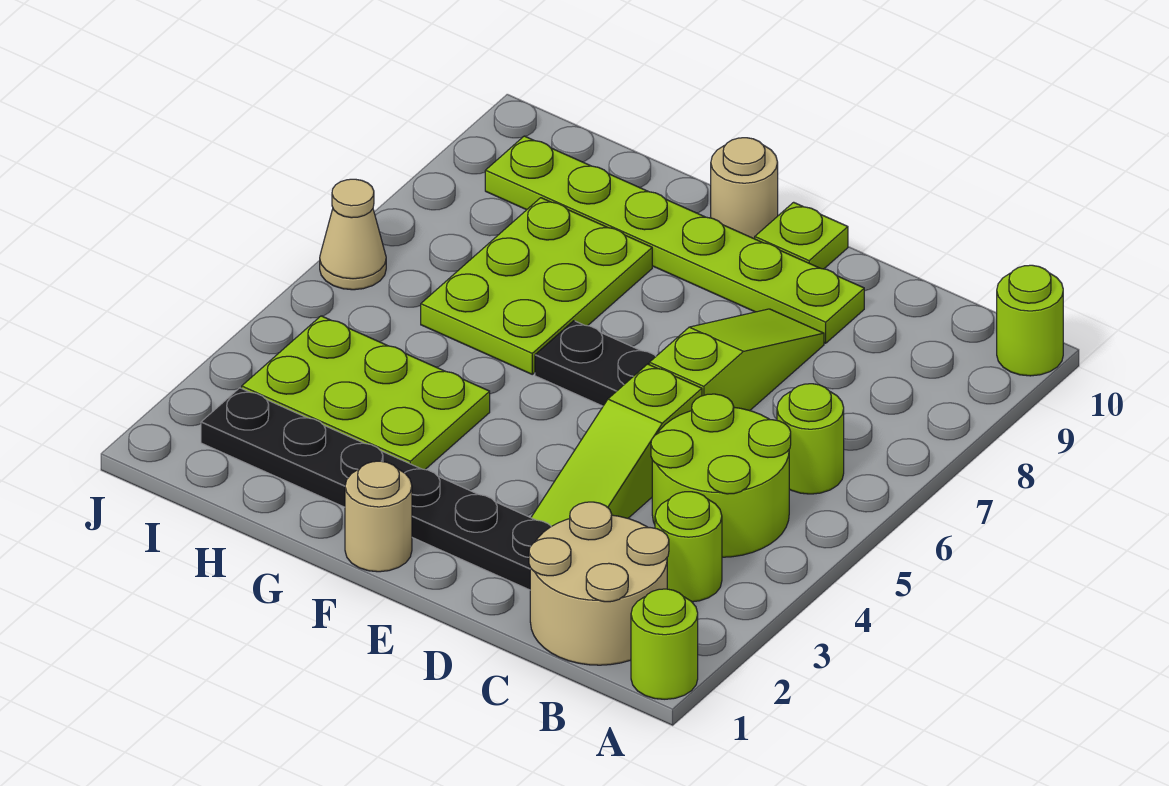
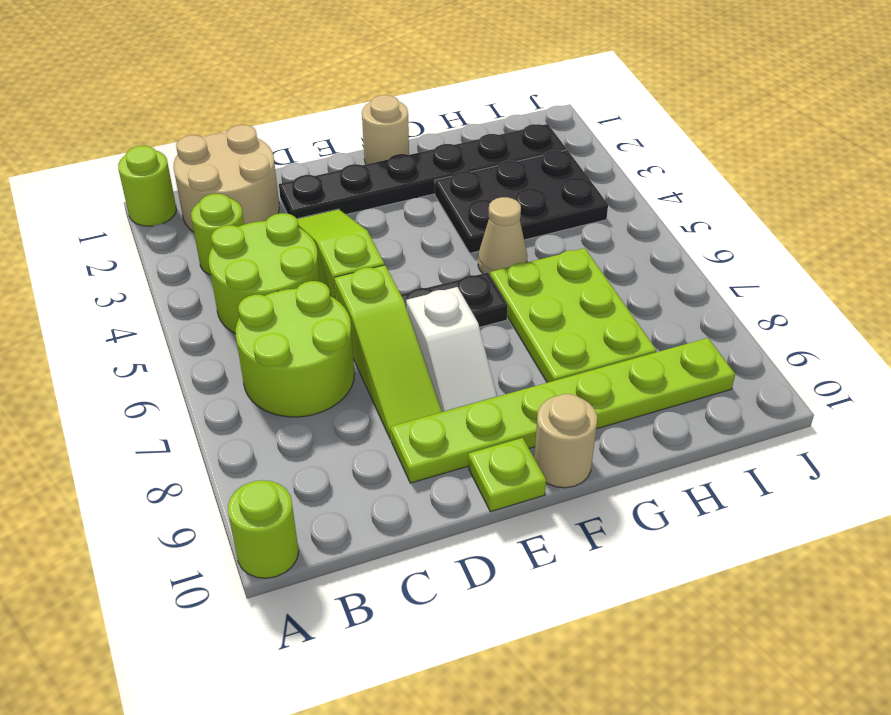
lime round brick B6 level 1 -> lime round brick B6:C7 level 1
none -> white slope E7:E8 level 1 top 7
lime plate G3:I4 level 1 -> black plate G3:I4 level 1
tan cone J6 level 1 -> tan cone G5 level 1

